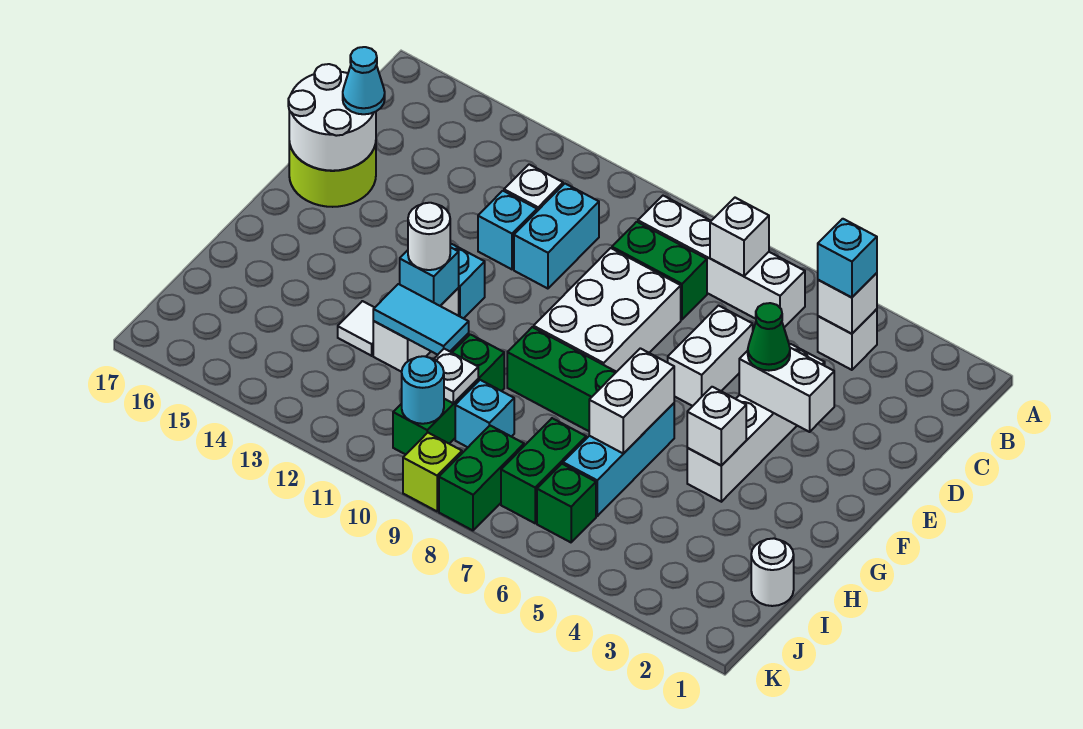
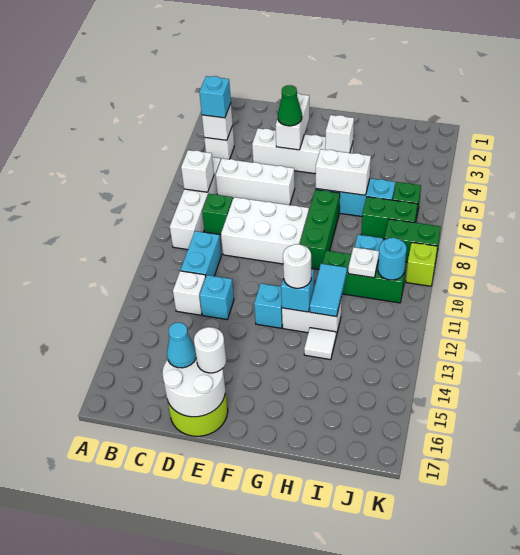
green brick C8:C9 level 1 -> green brick C8 level 1
cyan brick C11:D11 level 1 -> cyan brick C10:C11 level 1
white brick D6:E6 level 1 -> white brick C6:E6 level 1
white round brick I1 level 1 -> white round brick E16 level 3

